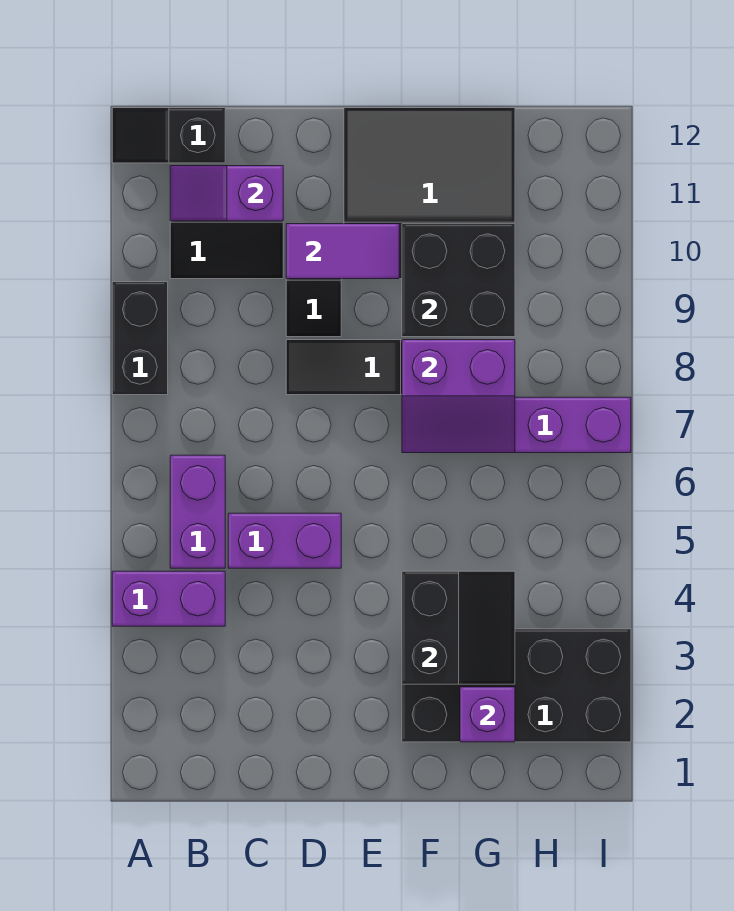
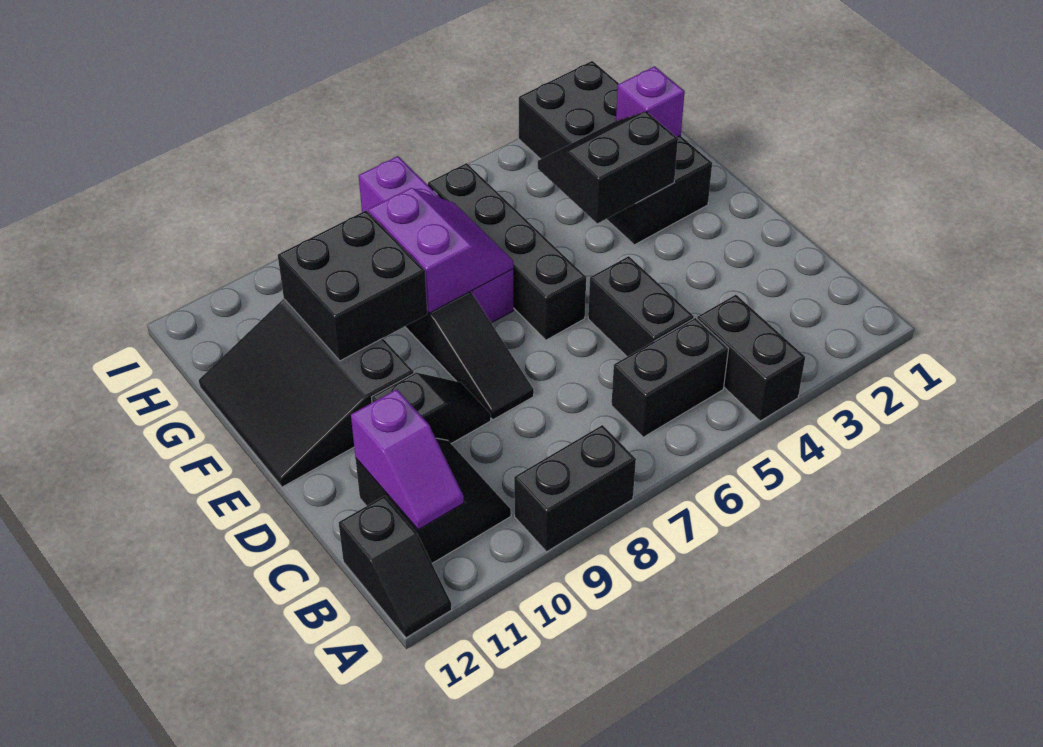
purple brick A4:B4 level 1 -> black brick A4:B4 level 1
purple brick B5:B6 level 1 -> black brick B5:B6 level 1
purple brick C5:D5 level 1 -> black brick C5:D5 level 1
purple tile D10:E10 level 2 -> none
none -> black brick E6:H6 level 1

